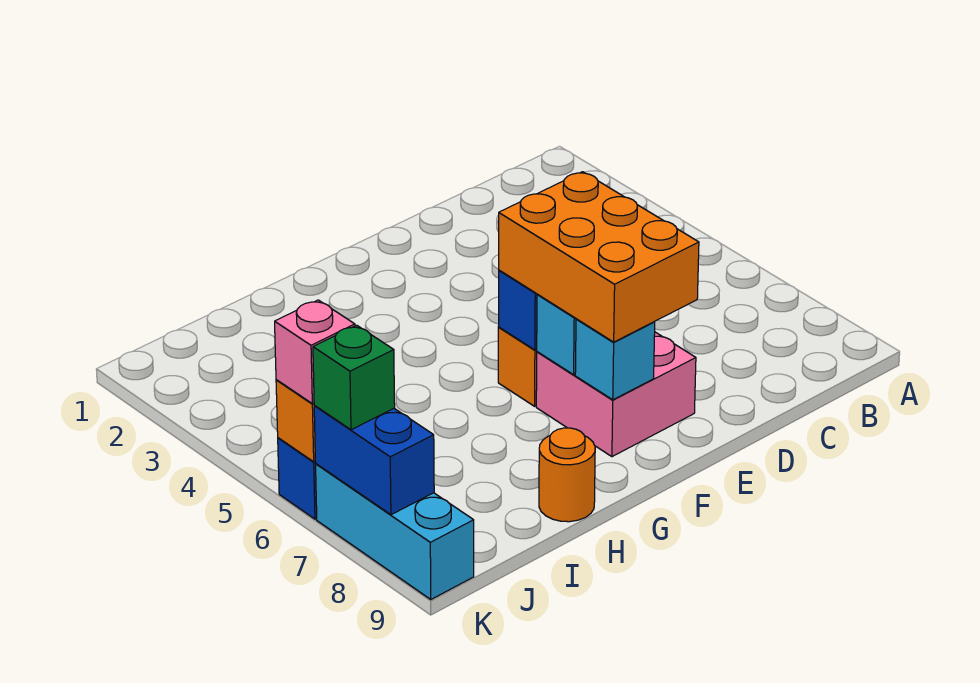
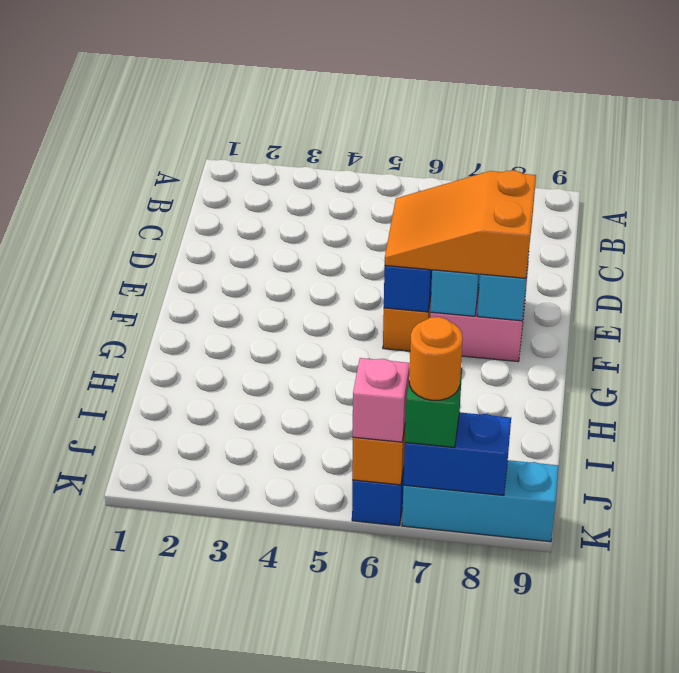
orange brick E6:F8 level 3 -> orange slope E6:F8 level 3 top 8
orange round brick H9 level 1 -> orange round brick K7 level 4

